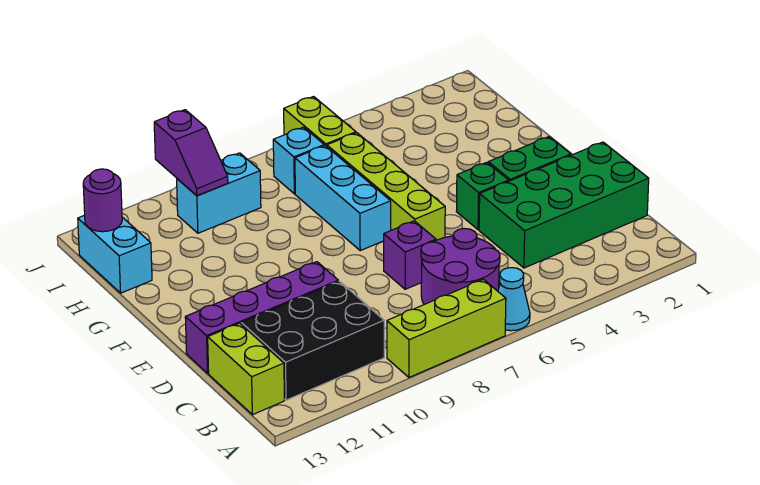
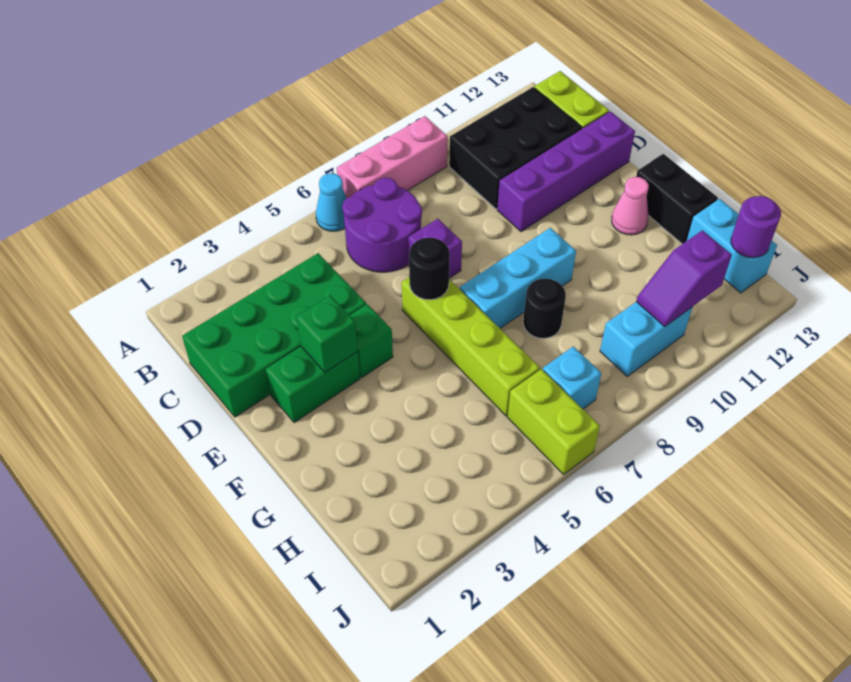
lime brick A7:A9 level 1 -> pink brick A7:A9 level 1
none -> green brick E3 level 2
none -> black round brick E6 level 2
cyan brick F7:H7 level 1 -> cyan brick F7:F9 level 1
none -> pink cone F12 level 1
none -> black brick F13:G13 level 1
none -> black round brick G8 level 1
purple slope I10:J10 level 2 top J -> purple slope I10:I11 level 2 top 11

